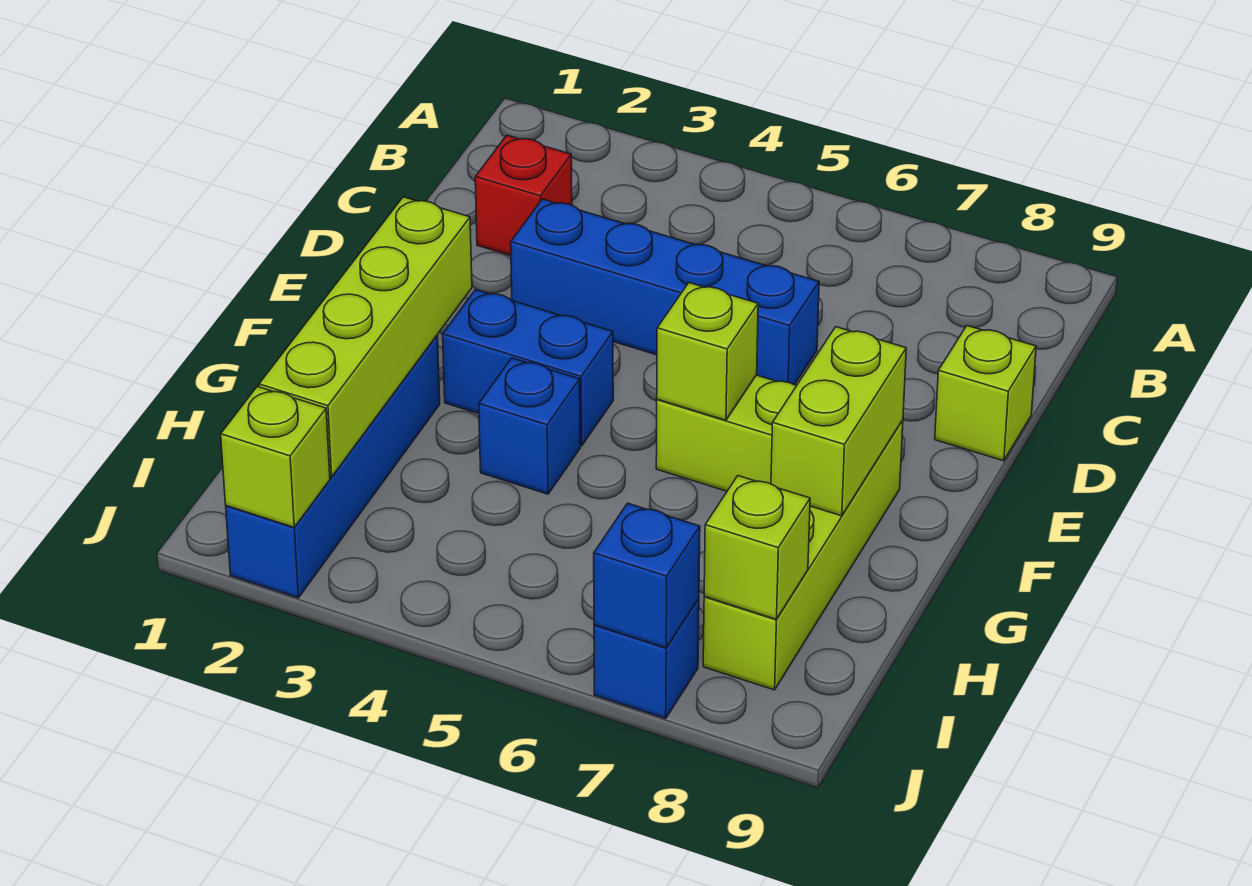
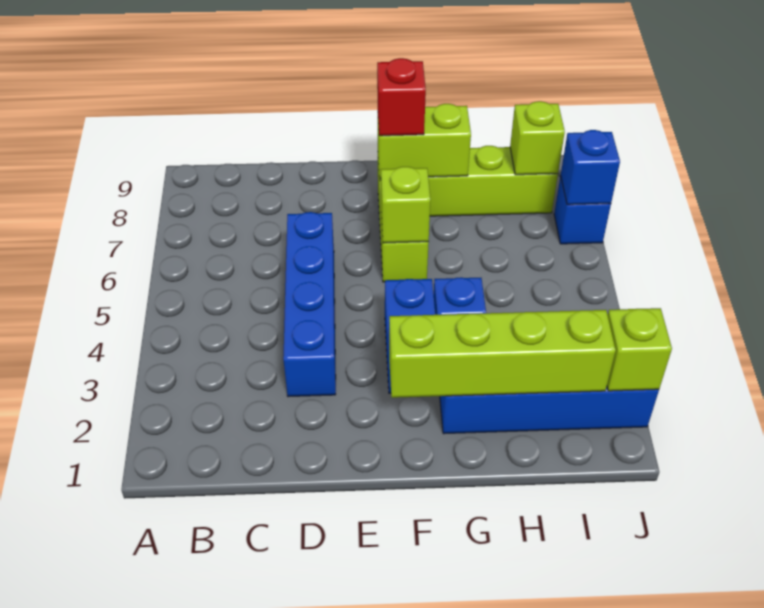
red brick C2 level 1 -> red brick F8 level 3
lime brick D9 level 1 -> none

